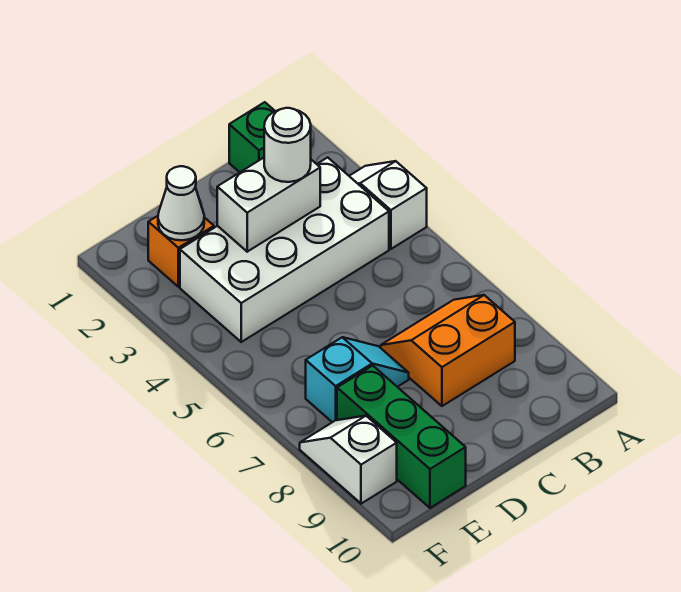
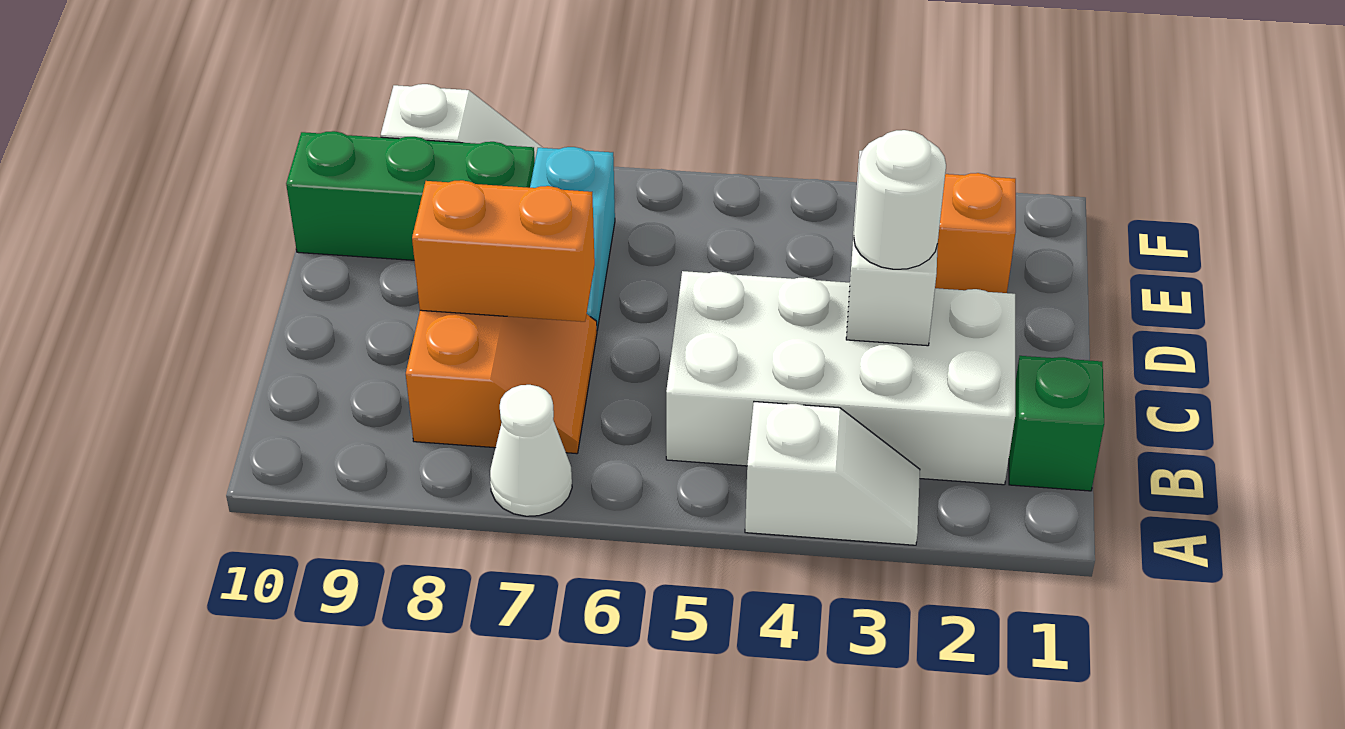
white brick B3:E4 level 1 -> white brick B2:C5 level 1
none -> orange brick C7:C8 level 2
white cone E2 level 2 -> white cone A7 level 1

